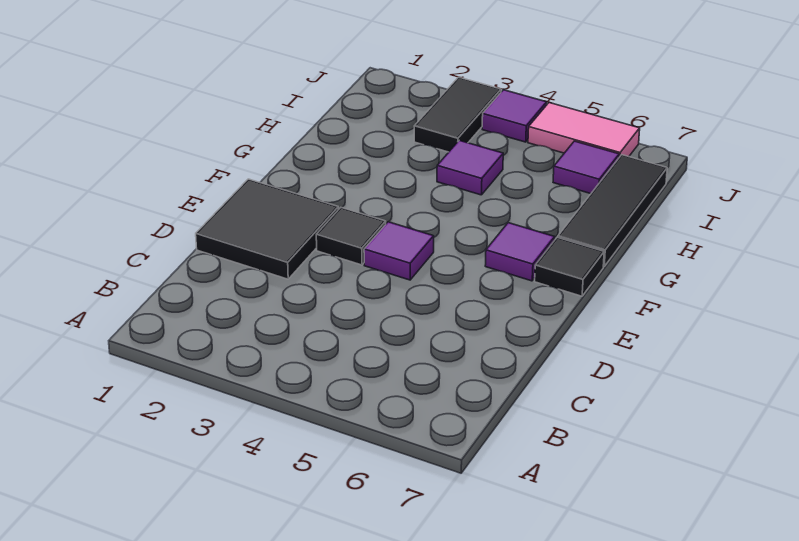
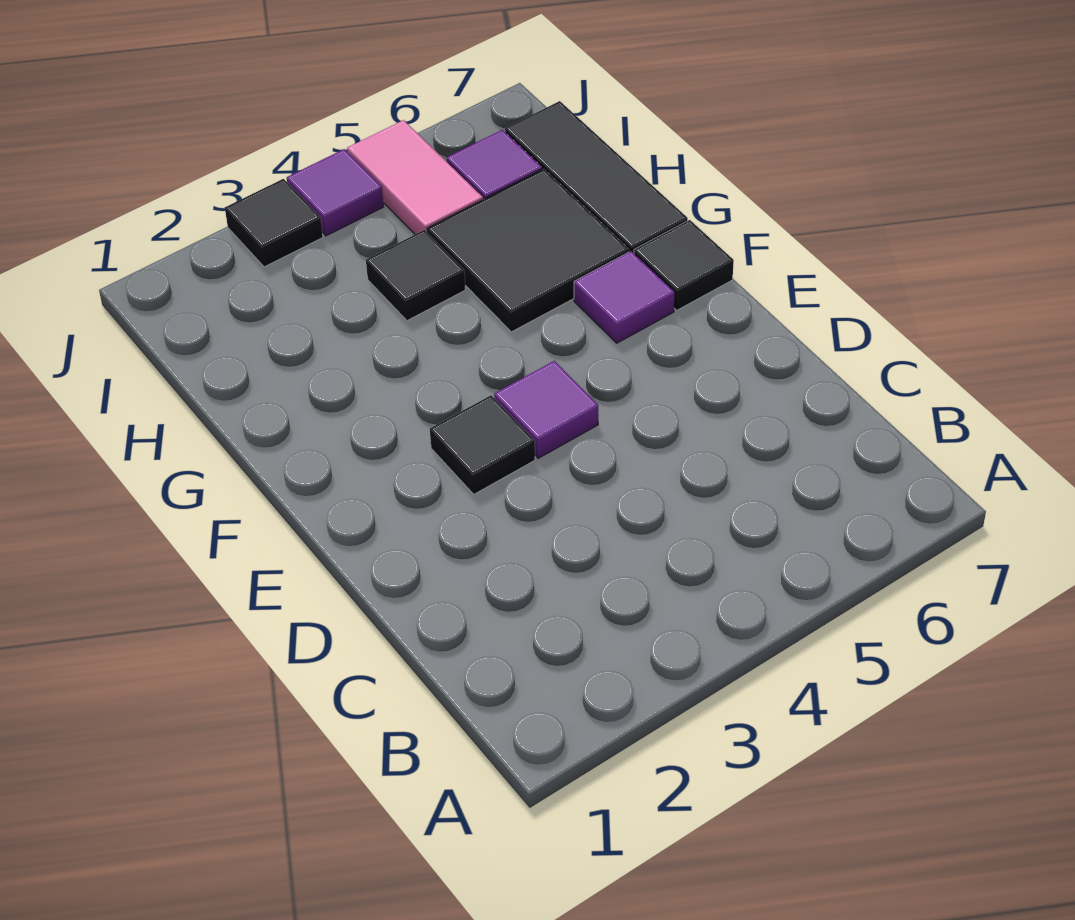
black tile D1:E2 level 1 -> black tile G5:H6 level 1
purple tile H4 level 1 -> black tile H4 level 1
black tile I3:J3 level 1 -> black tile J3 level 1
pink tile J5:J6 level 1 -> pink tile I5:J5 level 1

